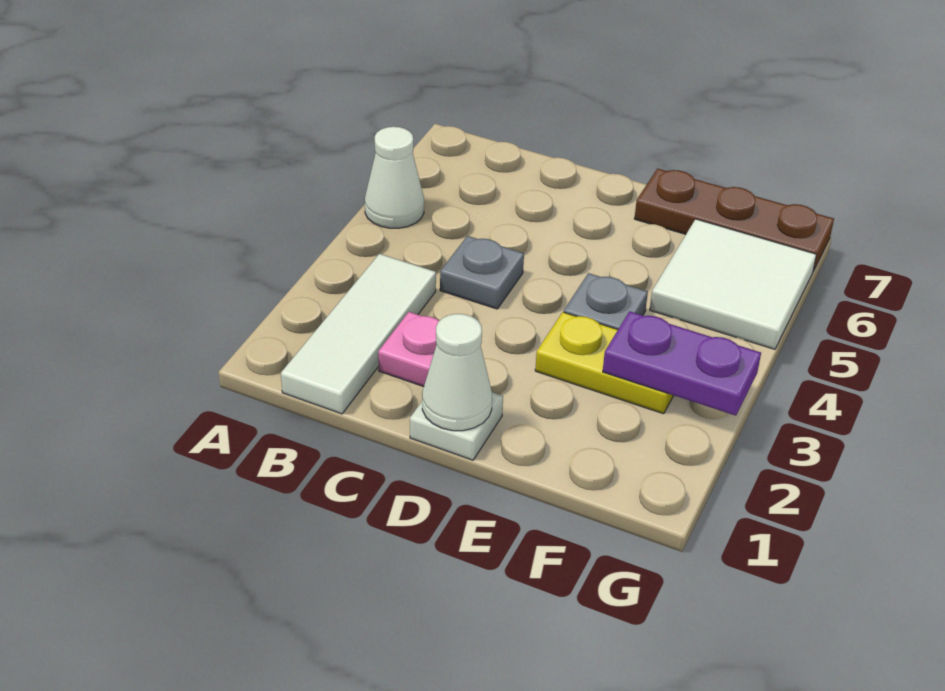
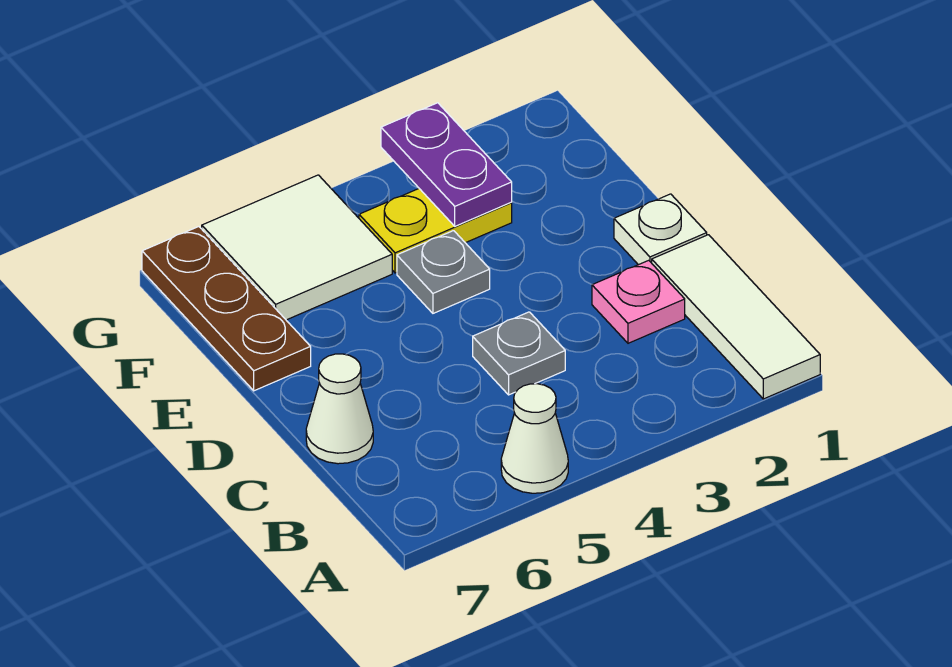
white tile B1:B3 level 1 -> white tile A1:C1 level 1
white cone D1 level 2 -> white cone C7 level 1
yellow plate E3:F3 level 1 -> yellow plate F3:F4 level 1

